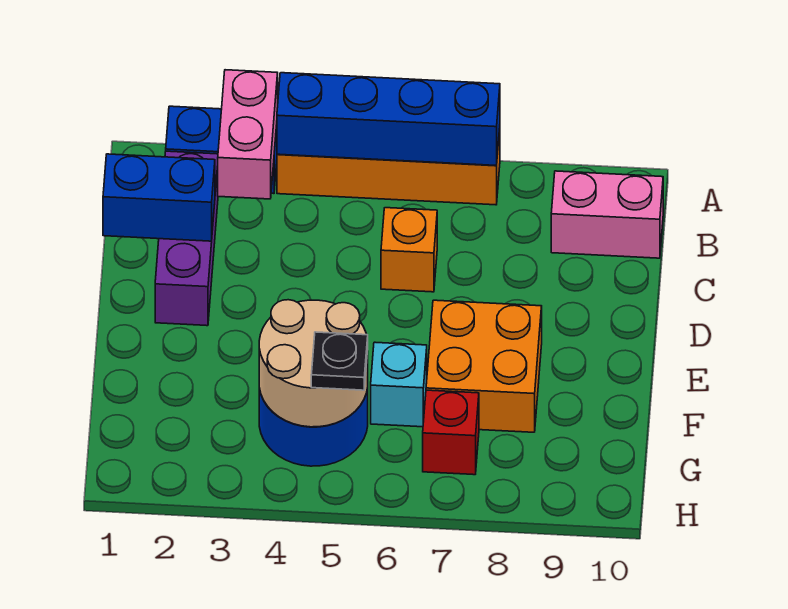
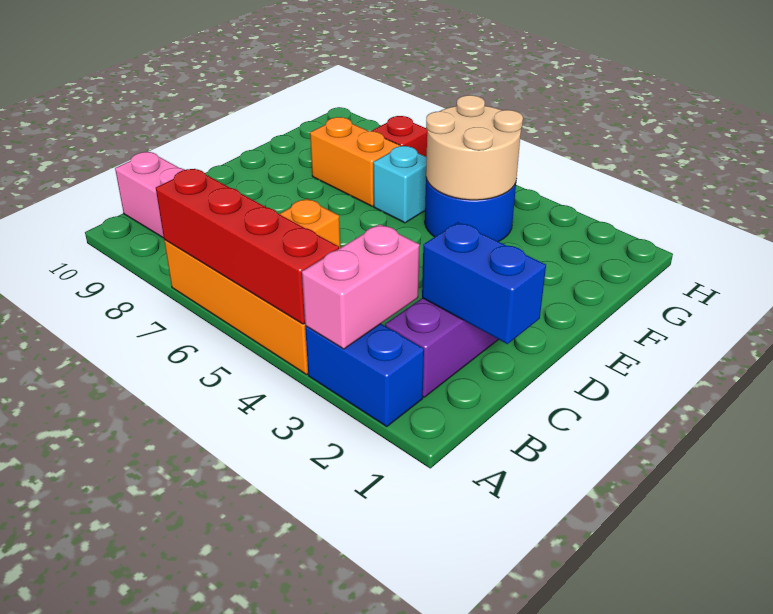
blue brick A4:A7 level 2 -> red brick A4:A7 level 2
orange brick E7:F8 level 1 -> orange brick F7:F8 level 1
black plate G5 level 3 -> none

